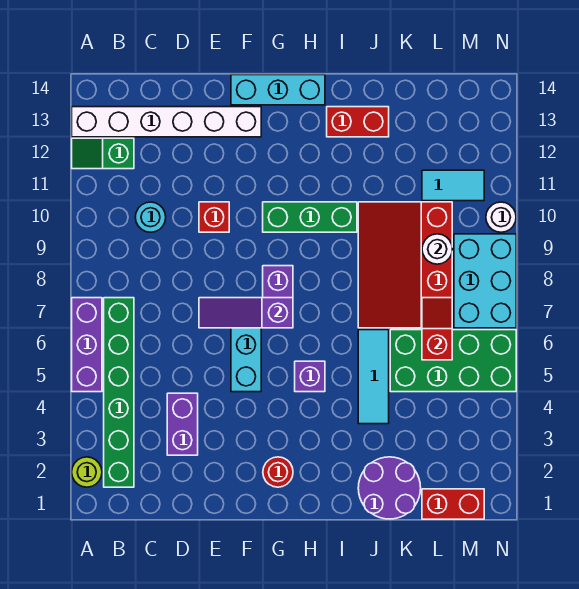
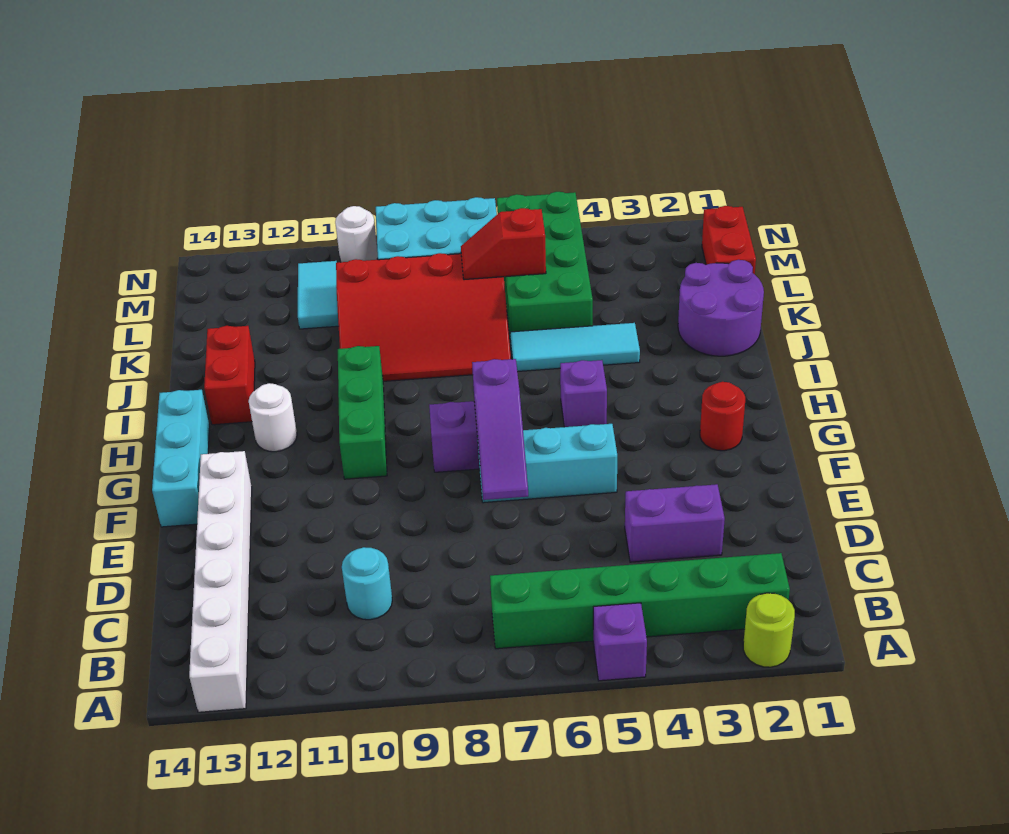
purple brick A5:A7 level 1 -> purple brick A5 level 1
green slope A12:B12 level 1 top B -> none
red brick E10 level 1 -> none
white round brick L9 level 2 -> white round brick H12 level 1

